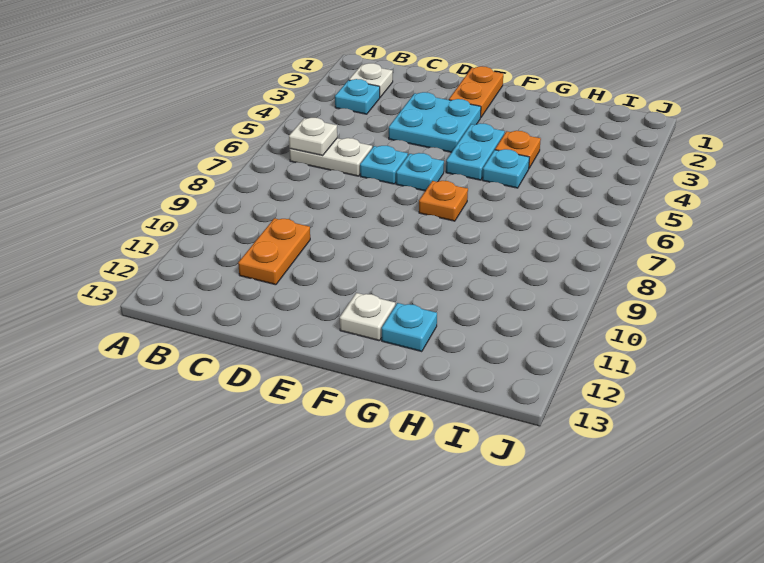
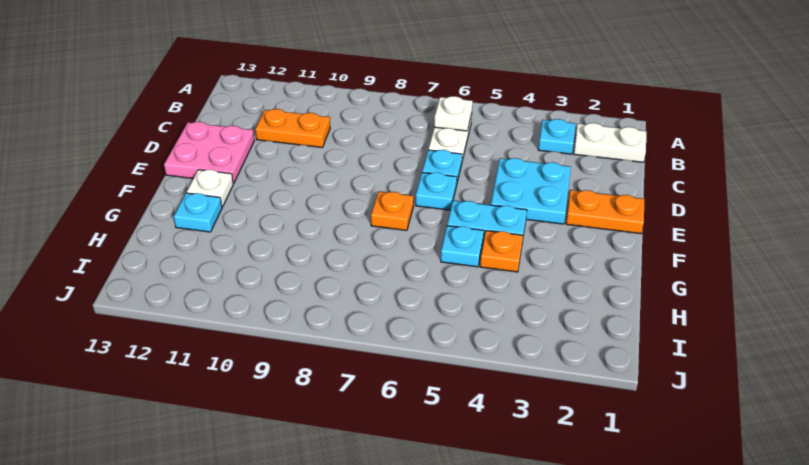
white plate B2 level 1 -> white plate B1:B2 level 1
none -> pink plate D12:E13 level 1

